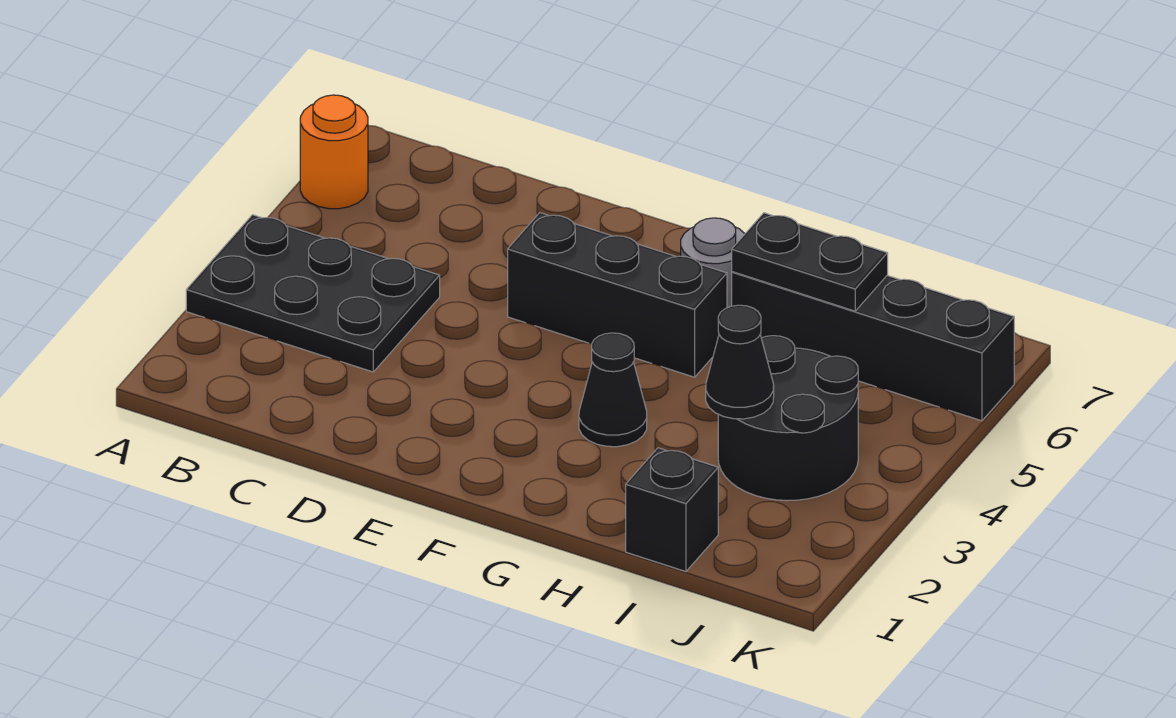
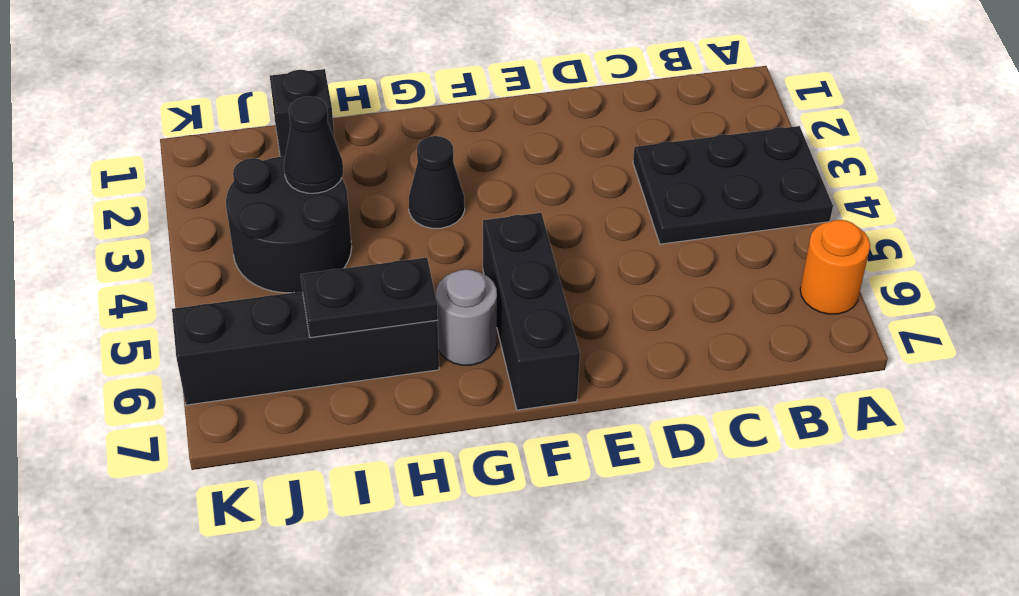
black brick E5:G5 level 1 -> black brick F5:F7 level 1

